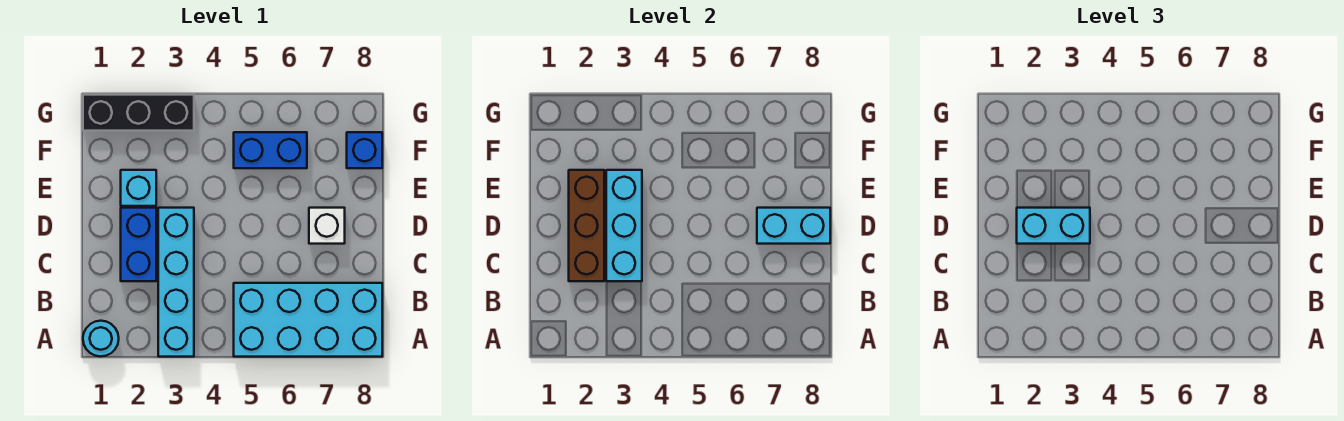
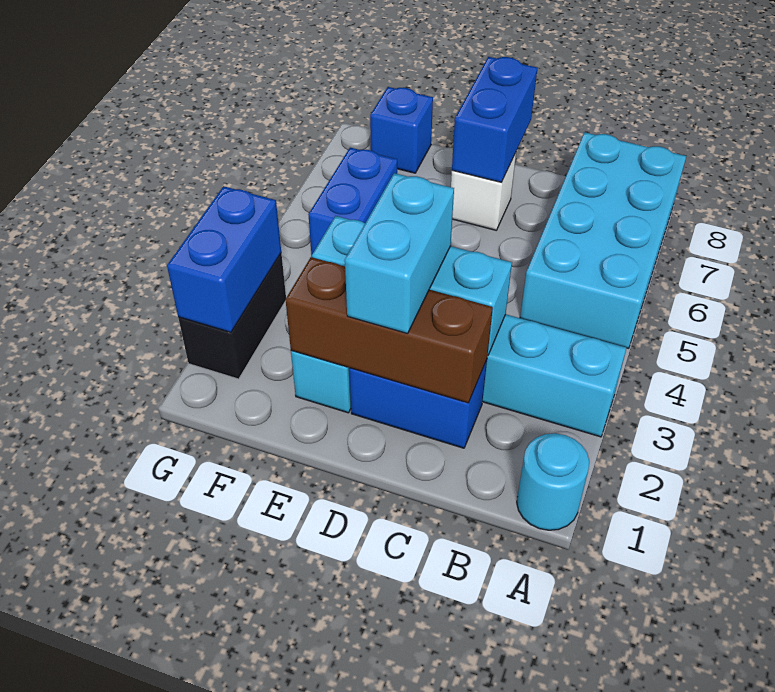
cyan brick D7:D8 level 2 -> blue brick D7:D8 level 2
black brick G1:G3 level 1 -> black brick G2:G3 level 1
none -> blue brick G2:G3 level 2

